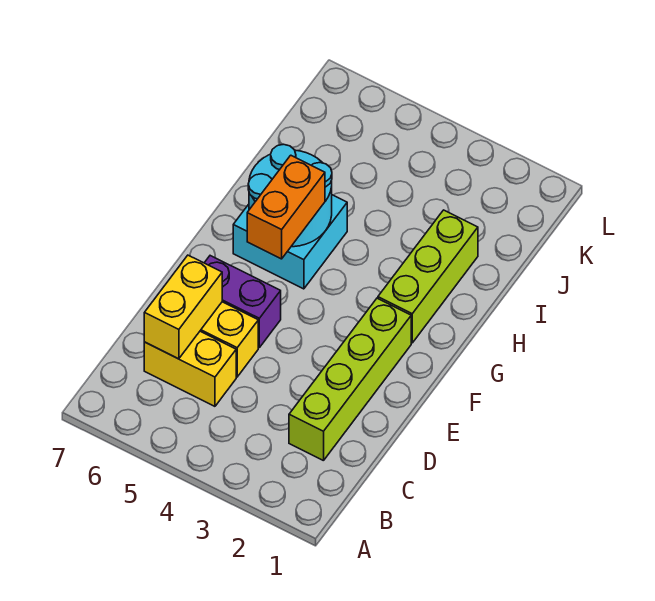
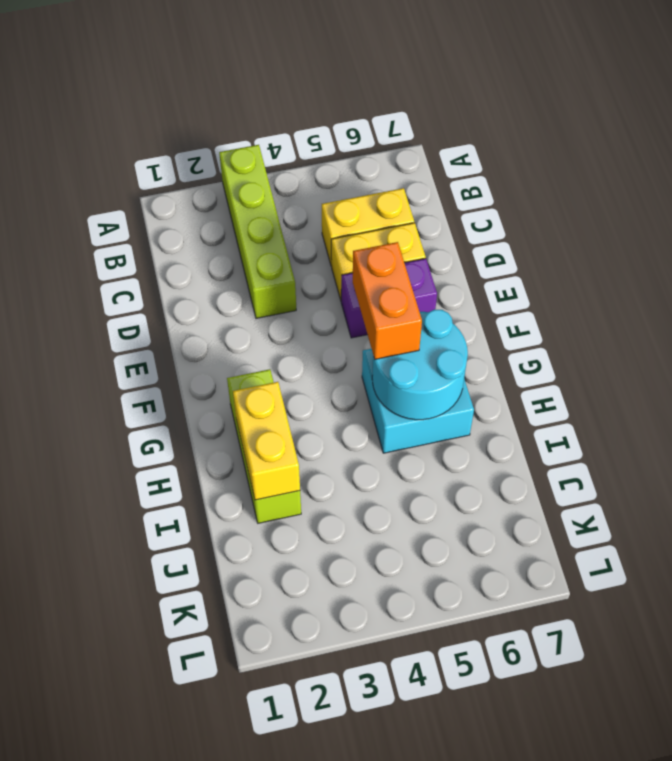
lime brick C2:F2 level 1 -> lime brick A3:D3 level 1
yellow brick C6:D6 level 2 -> yellow brick H2:I2 level 2

